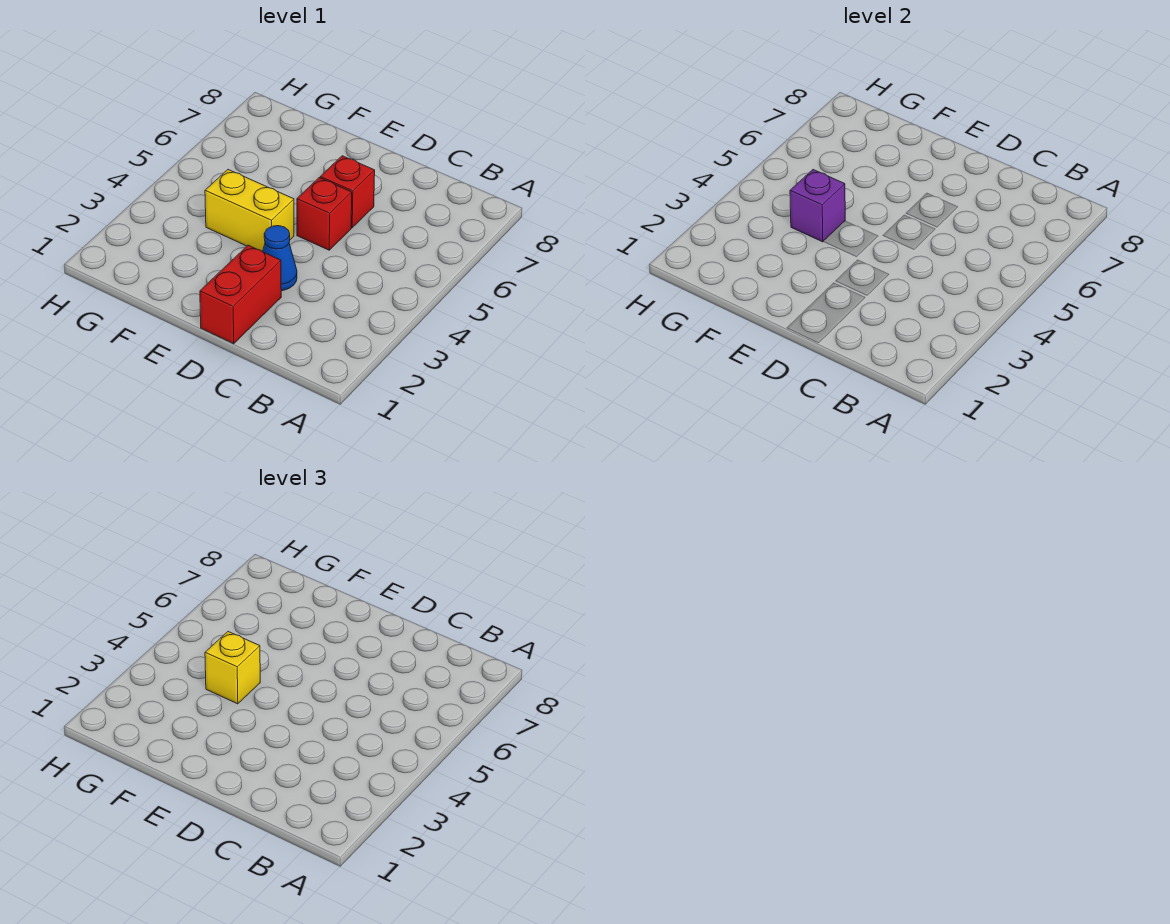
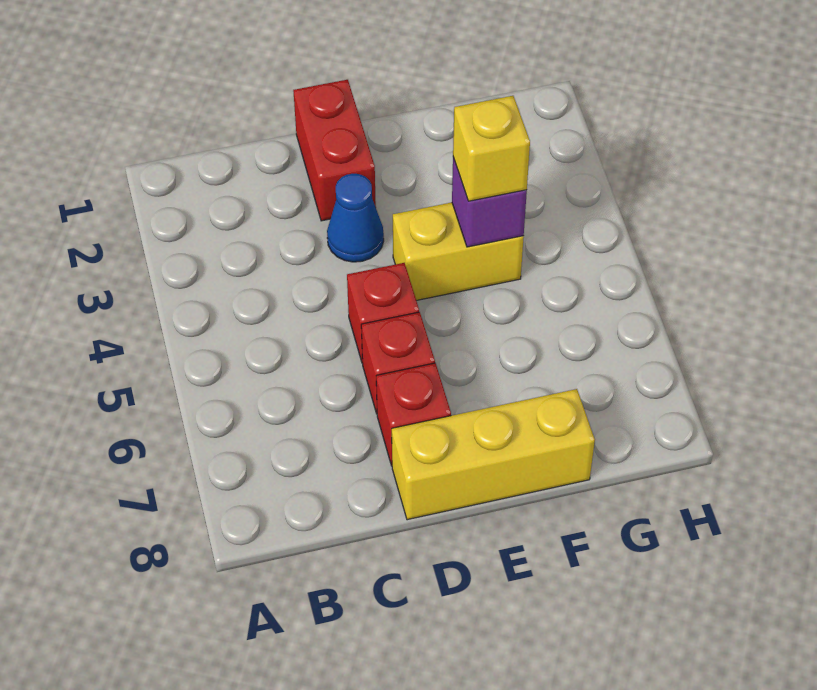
none -> red brick D7 level 1
none -> yellow brick D8:F8 level 1

